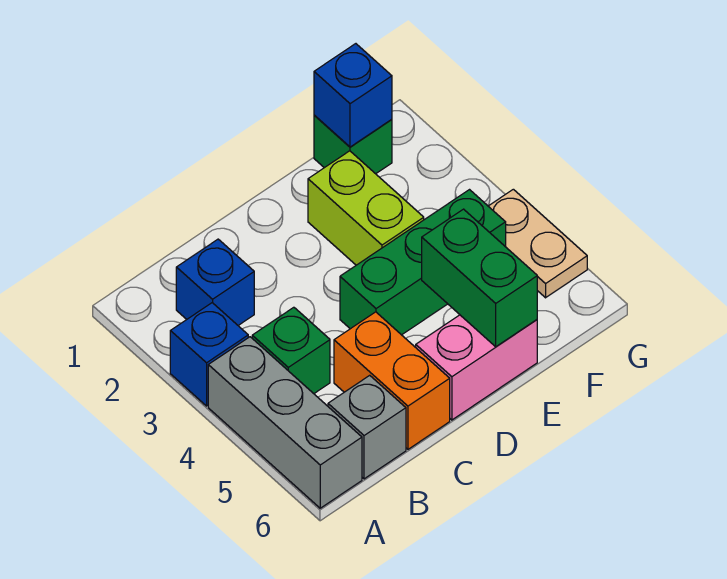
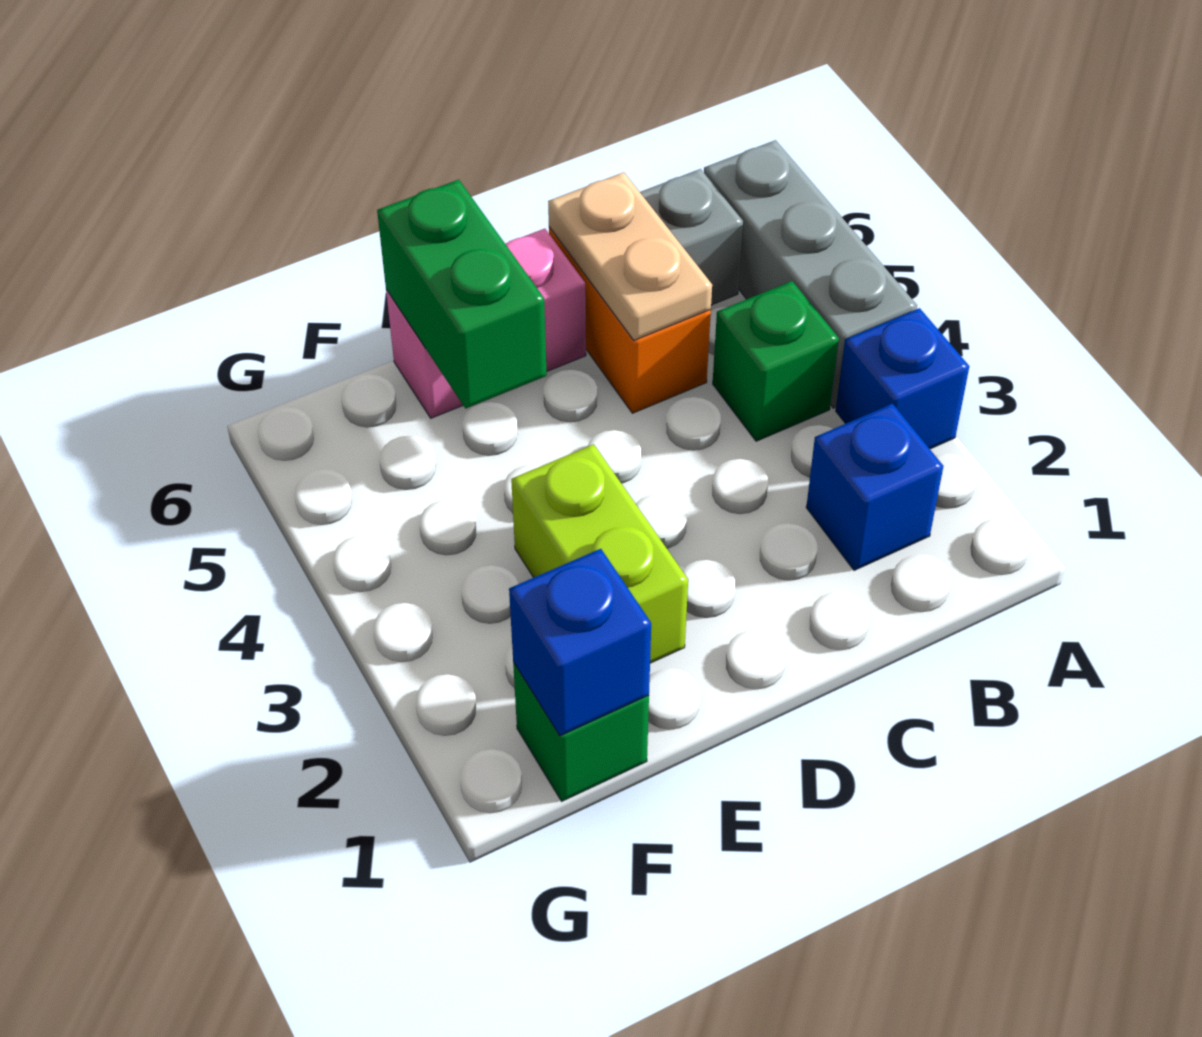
green brick D4:F4 level 1 -> none
tan plate G4:G5 level 1 -> tan plate C5:C6 level 2

